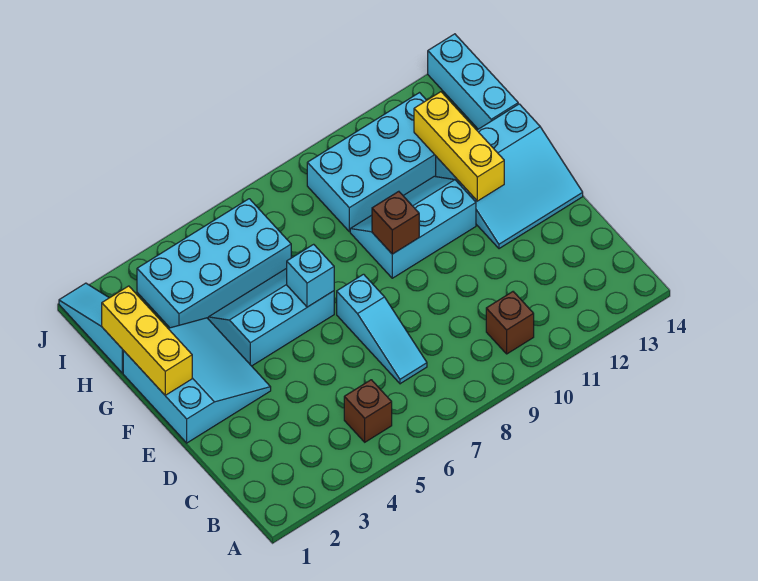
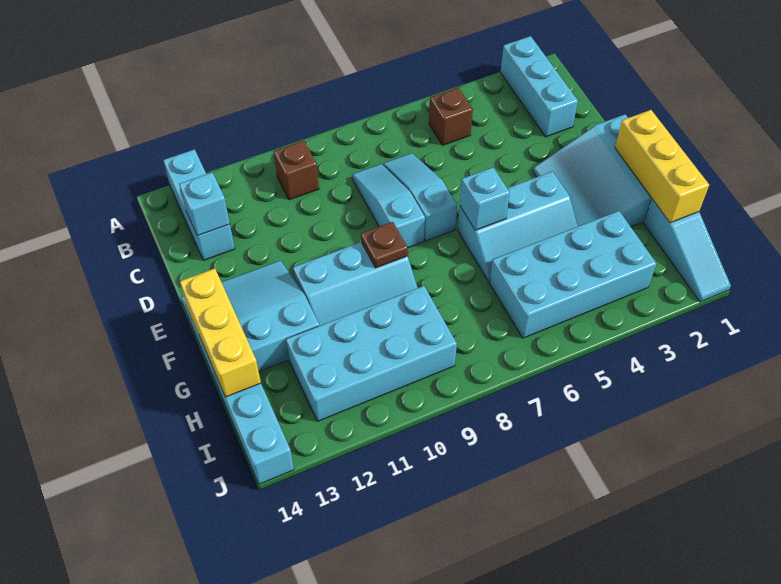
none -> cyan brick A2:C2 level 1
none -> cyan brick A13:C13 level 1
none -> cyan slope C8:E8 level 1 top E
none -> cyan brick C13 level 2
brown brick F9 level 2 -> brown plate F9 level 2
yellow brick F12:H12 level 2 -> yellow brick F14:H14 level 2

